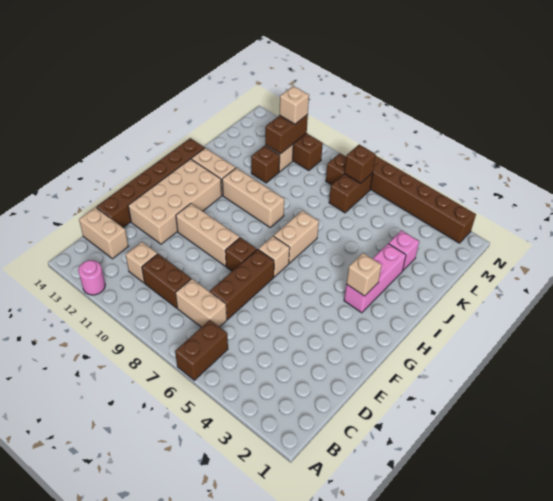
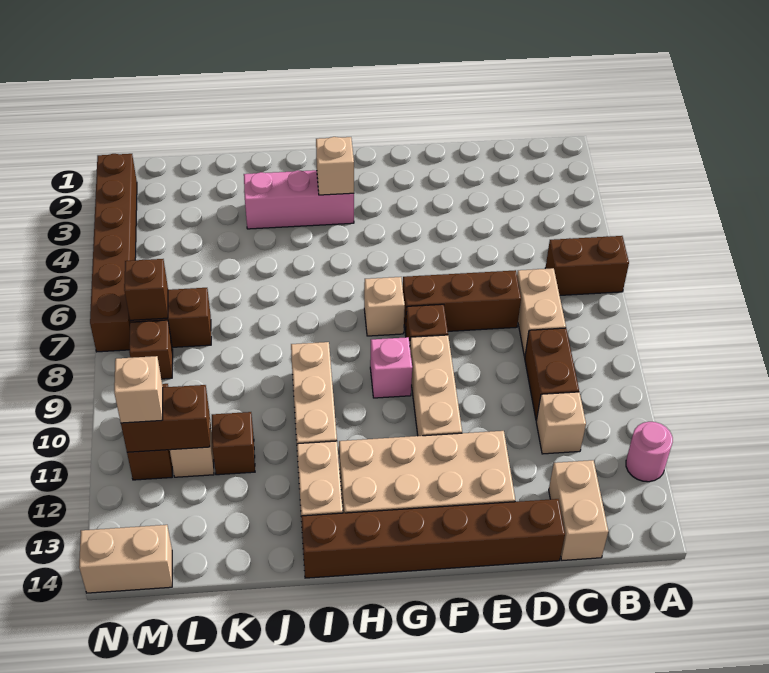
tan brick H7:I7 level 1 -> tan brick M14:N14 level 1
pink brick K3 level 1 -> pink brick G9 level 1

